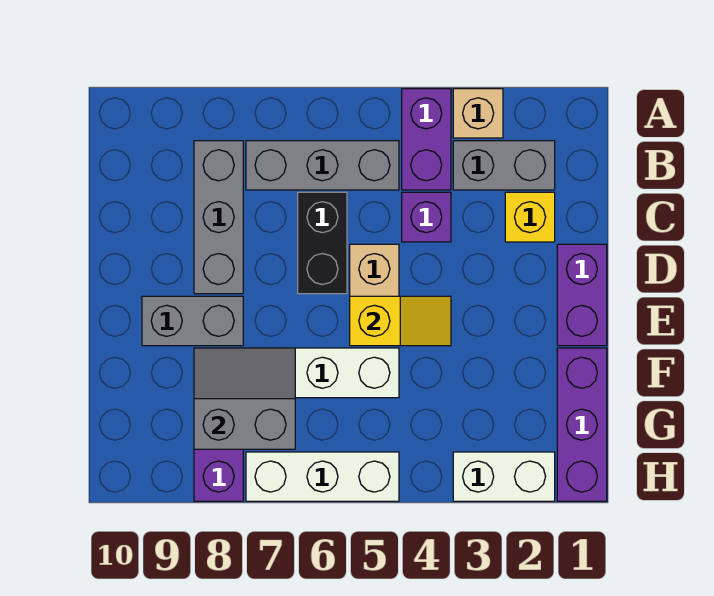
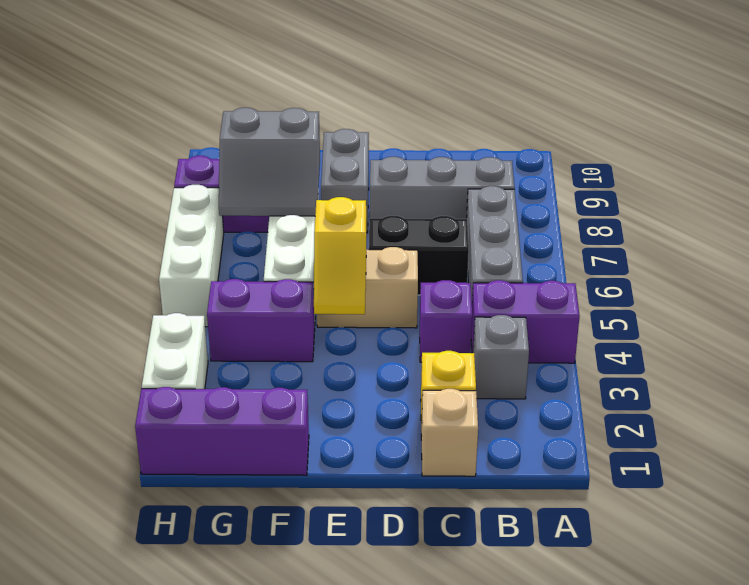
tan brick A3 level 1 -> tan brick C1 level 1
grey brick B2:B3 level 1 -> grey brick B3 level 1
purple brick D1:E1 level 1 -> purple brick F4:G4 level 1
grey slope F7:G8 level 2 top G -> grey slope F7:G8 level 2 top 8

